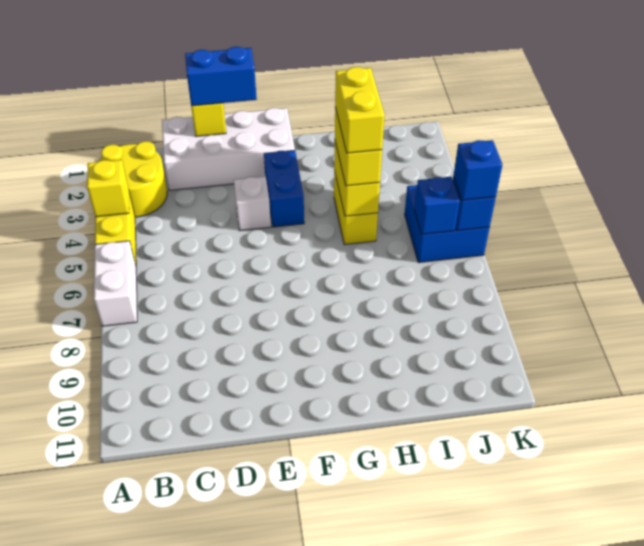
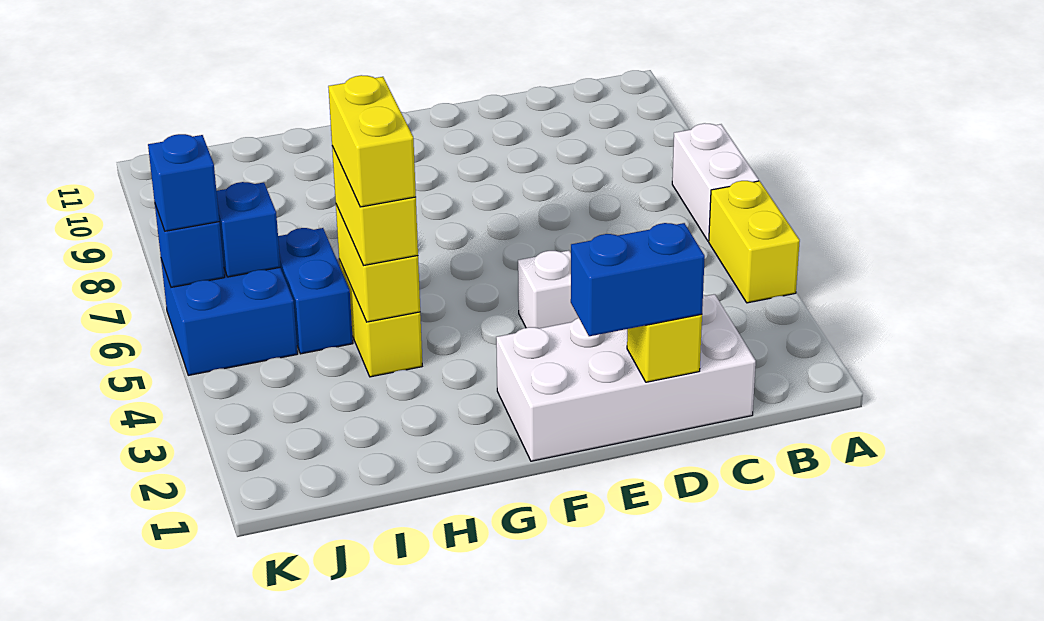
yellow round brick A2:B3 level 1 -> none
yellow brick A4 level 2 -> none
blue brick F3:F4 level 1 -> blue brick I5:I6 level 1

